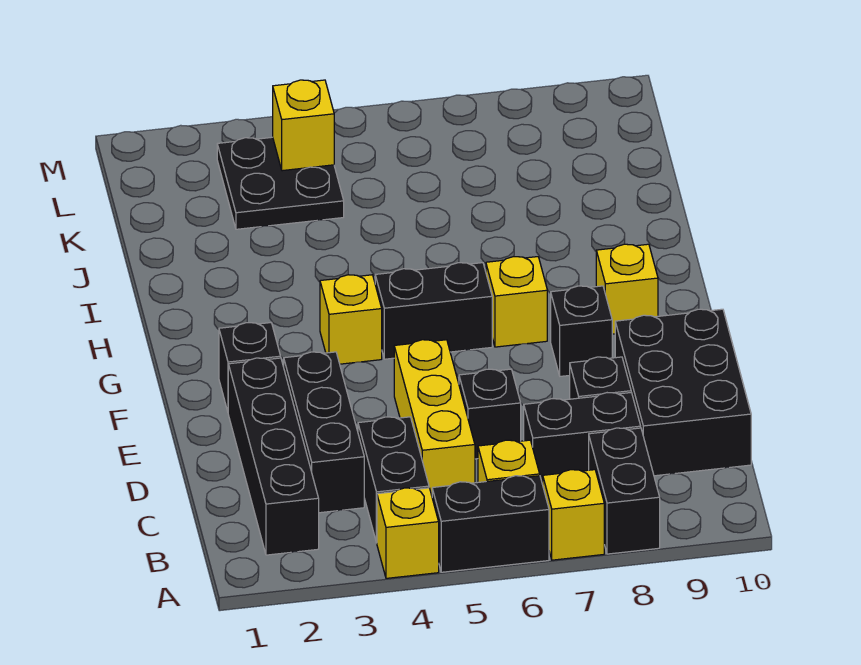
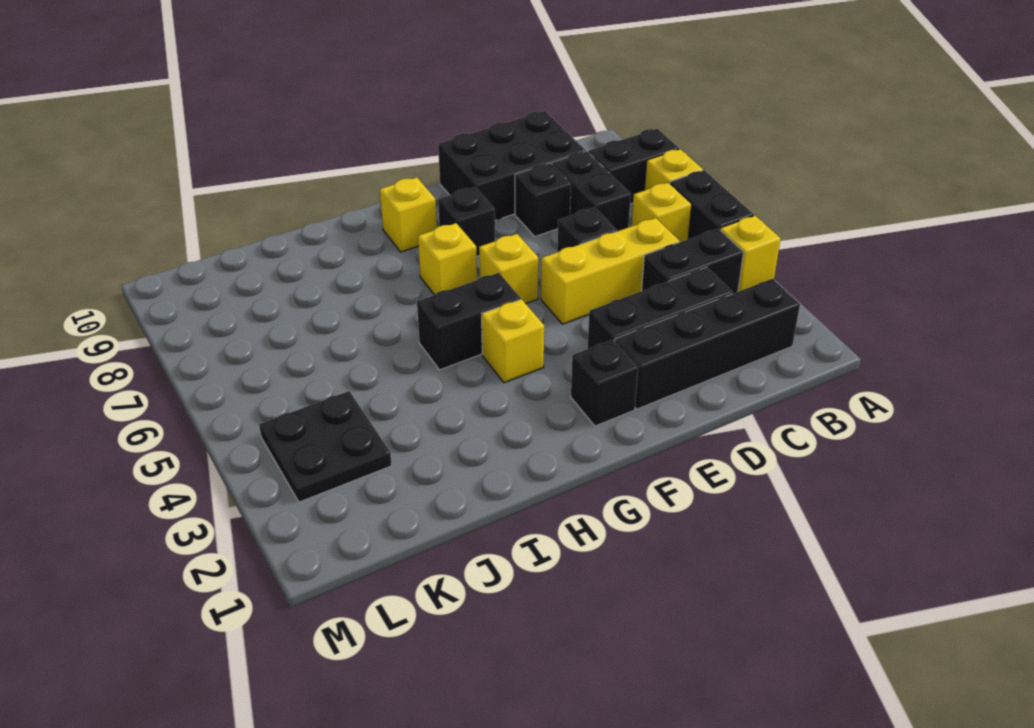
black brick G5:G6 level 1 -> black brick G5:H5 level 1
yellow brick L4 level 2 -> yellow brick F6 level 1

